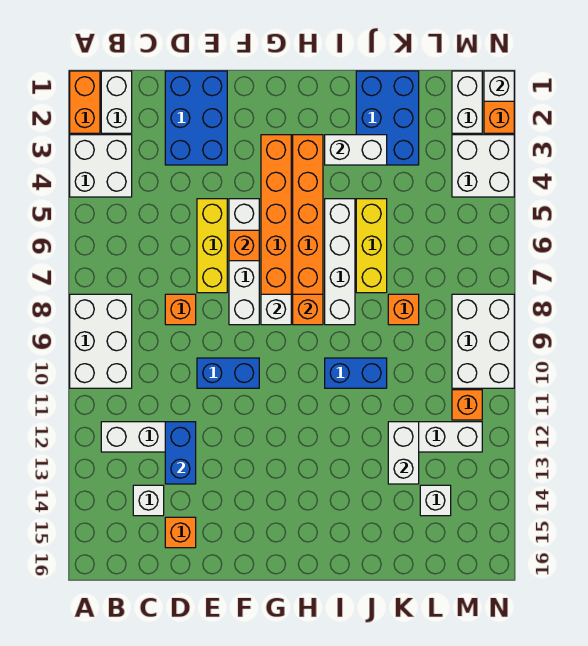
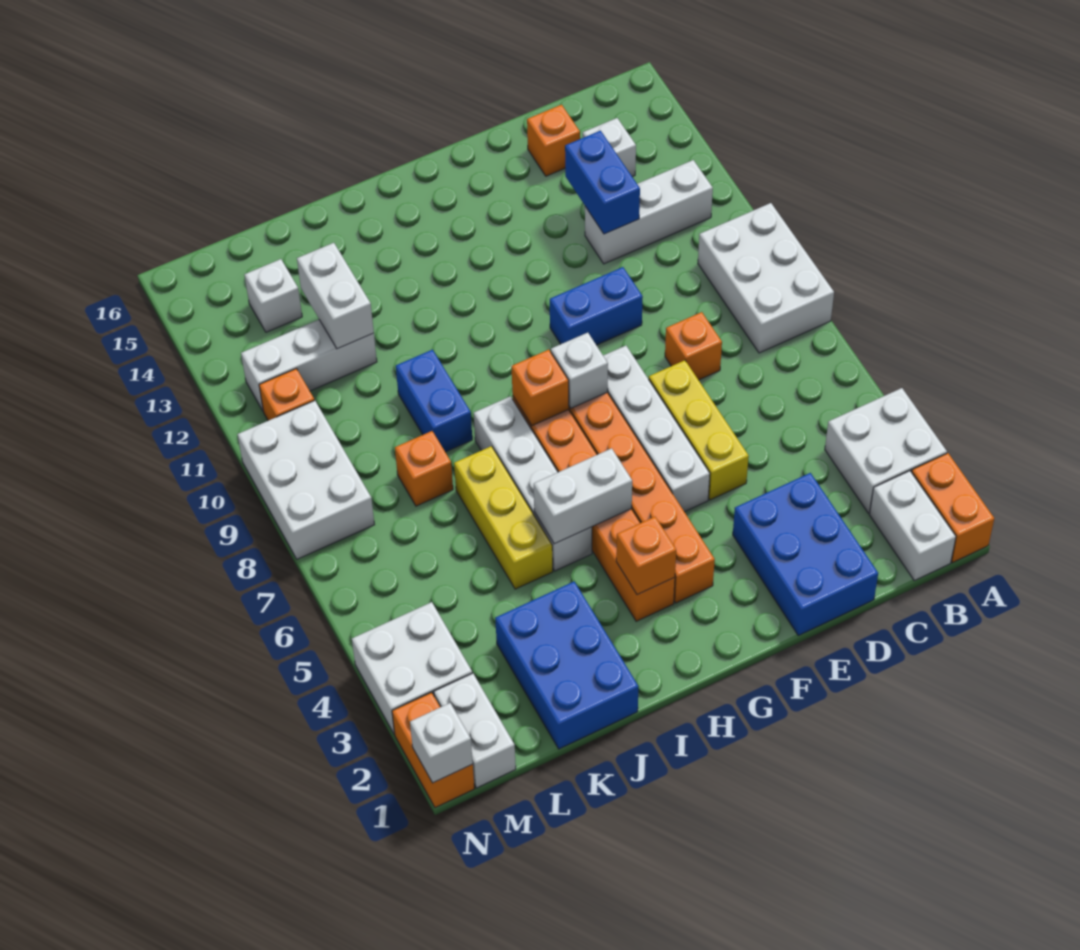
orange brick F6 level 2 -> orange brick H3 level 2
white brick I3:J3 level 2 -> white brick H5:I5 level 2
blue brick I10:J10 level 1 -> blue brick J9:J10 level 1

